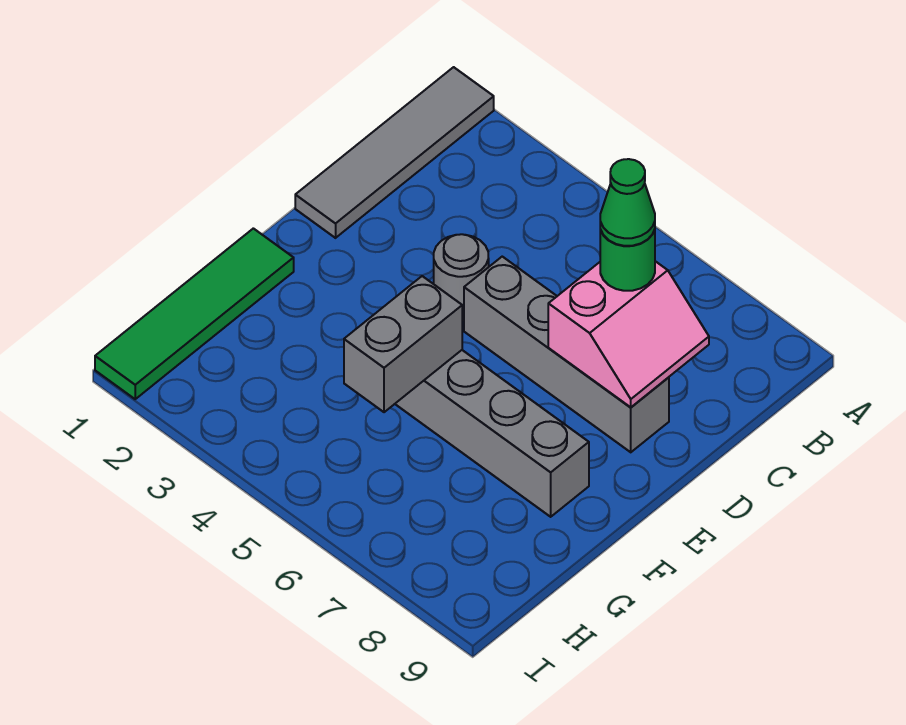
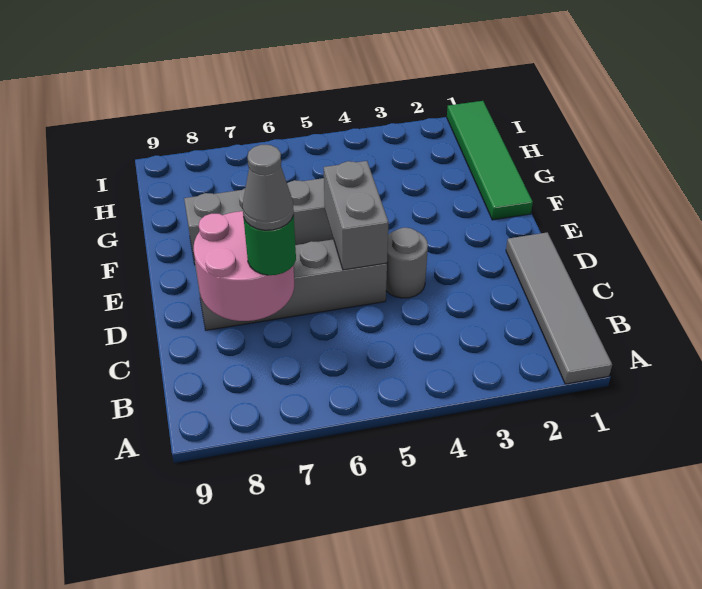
pink slope C7:D8 level 2 top 7 -> pink round brick C7:D8 level 2
green cone C7 level 4 -> grey cone C7 level 4
grey brick F5:G5 level 2 -> grey brick D5:E5 level 2

